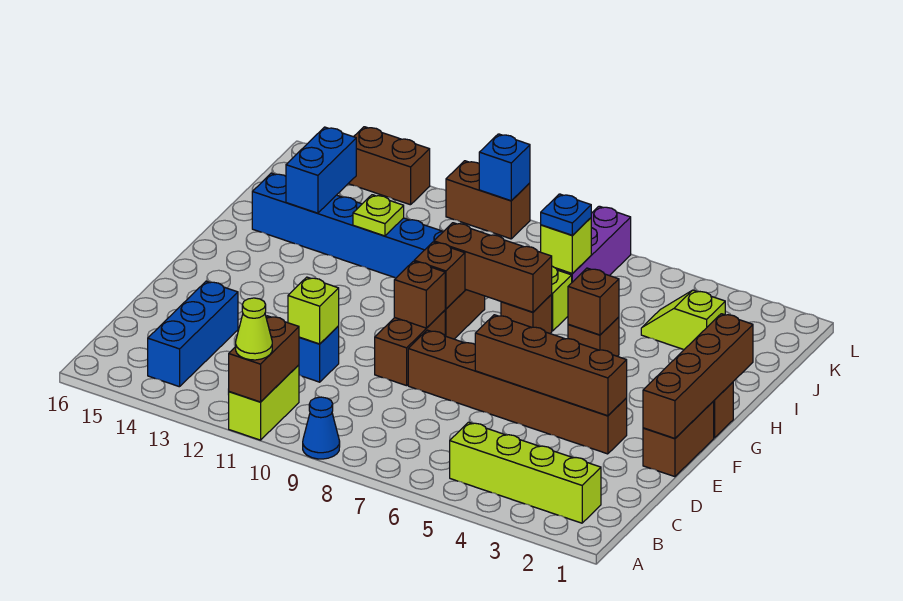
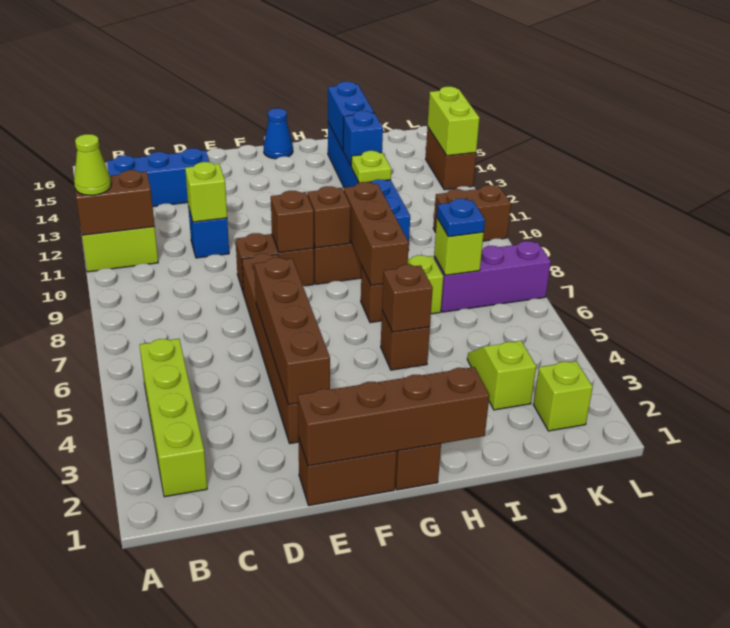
blue cone A9 level 1 -> blue cone G16 level 1
blue brick I14:J14 level 2 -> blue brick I14:I15 level 2
none -> lime brick K2 level 1
brown brick L10:L11 level 1 -> brown brick K10:L10 level 1
blue brick L10 level 2 -> blue brick I13 level 2
none -> lime brick L13:L14 level 2

